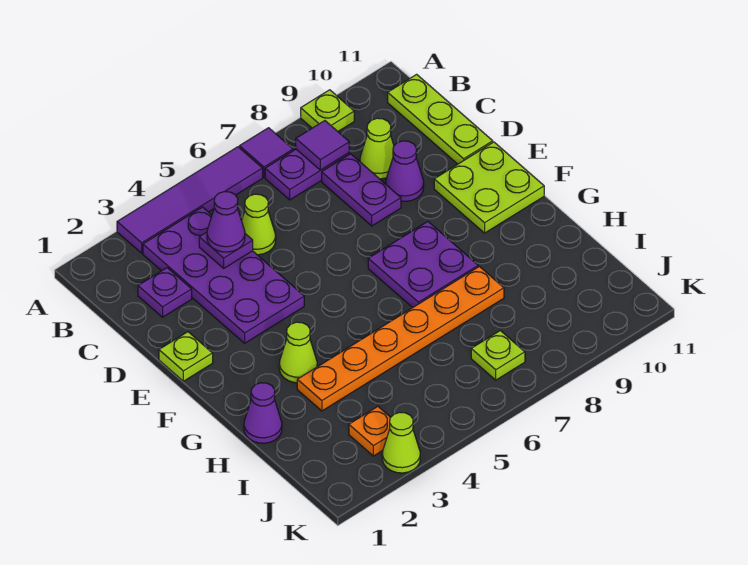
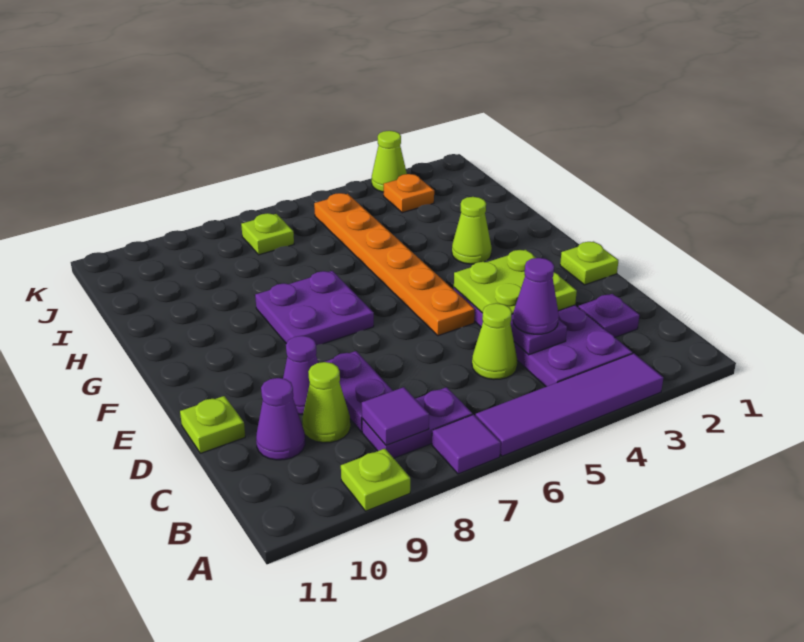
lime plate B11:D11 level 1 -> lime plate D11 level 1
lime plate E10:F11 level 1 -> lime plate D3:E4 level 2
purple cone H1 level 1 -> purple cone C10 level 1
orange plate H3:H8 level 1 -> orange plate E5:J5 level 1

